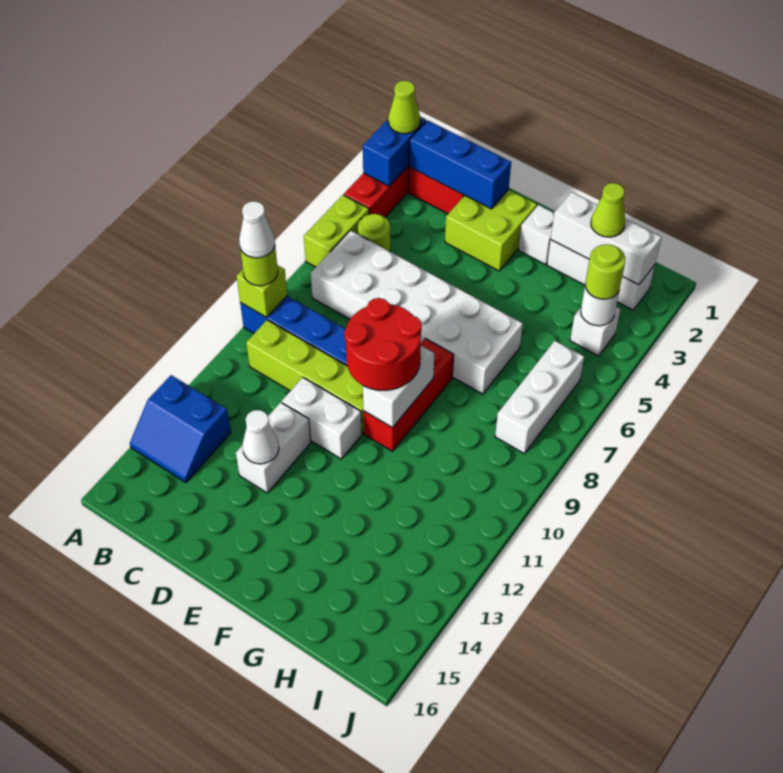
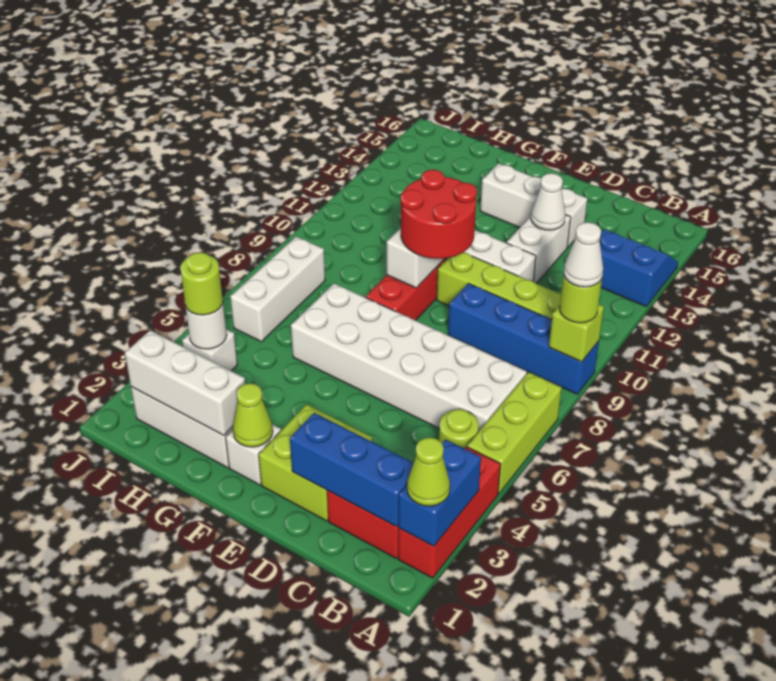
lime brick A5:A6 level 1 -> lime brick A5:A7 level 1
none -> white brick D14:F14 level 1
lime cone H2 level 3 -> lime cone F2 level 2

